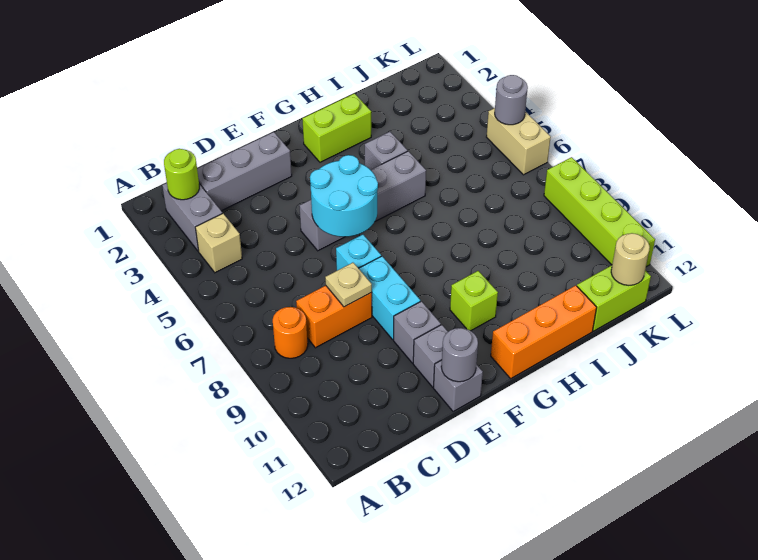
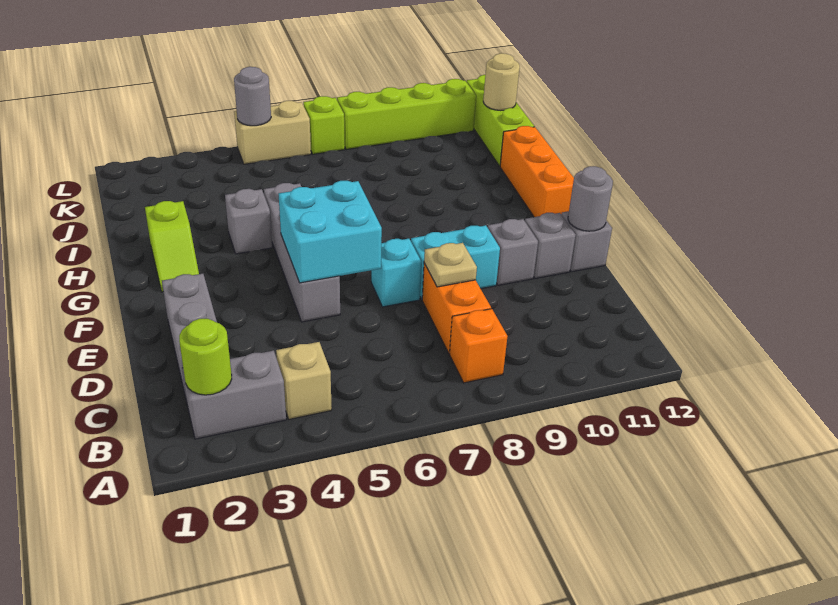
orange round brick B8 level 1 -> orange brick B8 level 1
cyan round brick E5:F6 level 2 -> cyan brick E5:F6 level 2
lime brick G2:H2 level 1 -> lime slope G2:H2 level 1 top H
lime brick G10 level 1 -> lime brick L7 level 1
lime brick J12:K12 level 1 -> lime brick J12:L12 level 1

